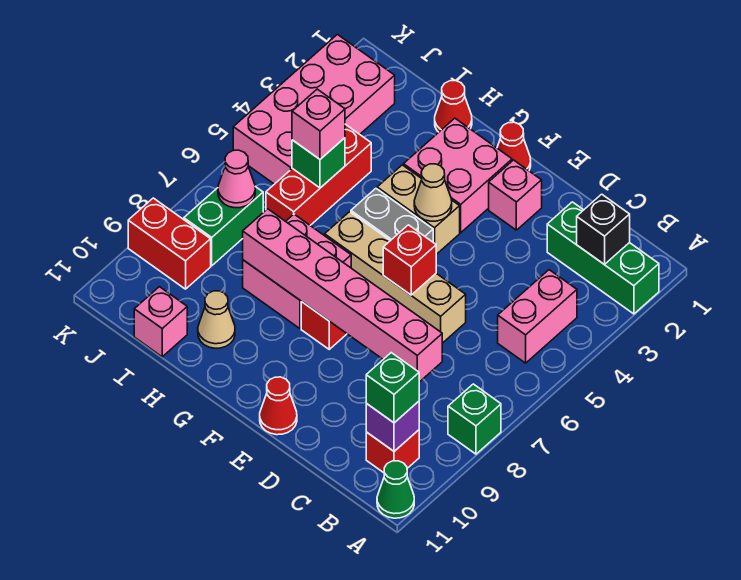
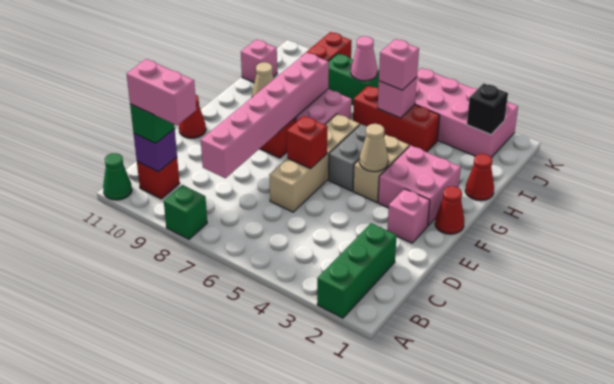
black brick B2 level 2 -> black brick J2 level 2
pink brick B4:B5 level 1 -> pink brick B9:B10 level 4
green brick I5 level 2 -> pink brick I5 level 2

